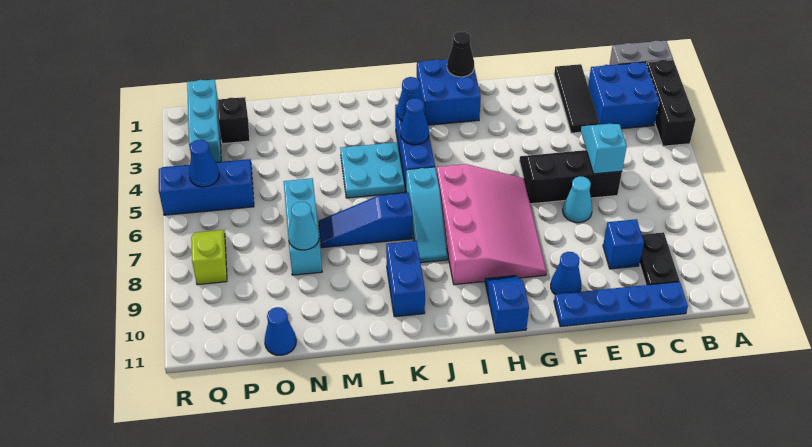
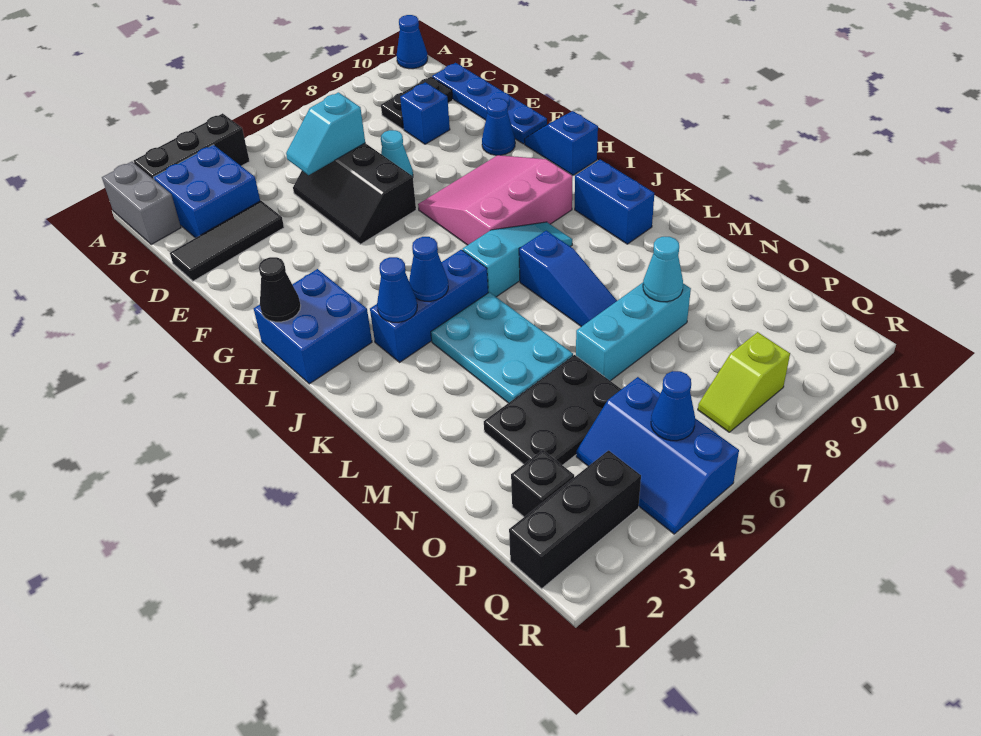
pink slope G6:I9 level 1 top I -> pink slope G7:I9 level 1 top I
blue slope H10:H11 level 1 top 11 -> blue slope G11:H11 level 1 top H
cyan plate K4:L5 level 1 -> cyan plate K4:M5 level 1
blue brick K9:K10 level 1 -> blue brick J10:K10 level 1
none -> black plate N3:O5 level 1
blue cone O11 level 1 -> blue cone A11 level 1
cyan brick Q1:Q3 level 1 -> black brick Q1:Q3 level 1

